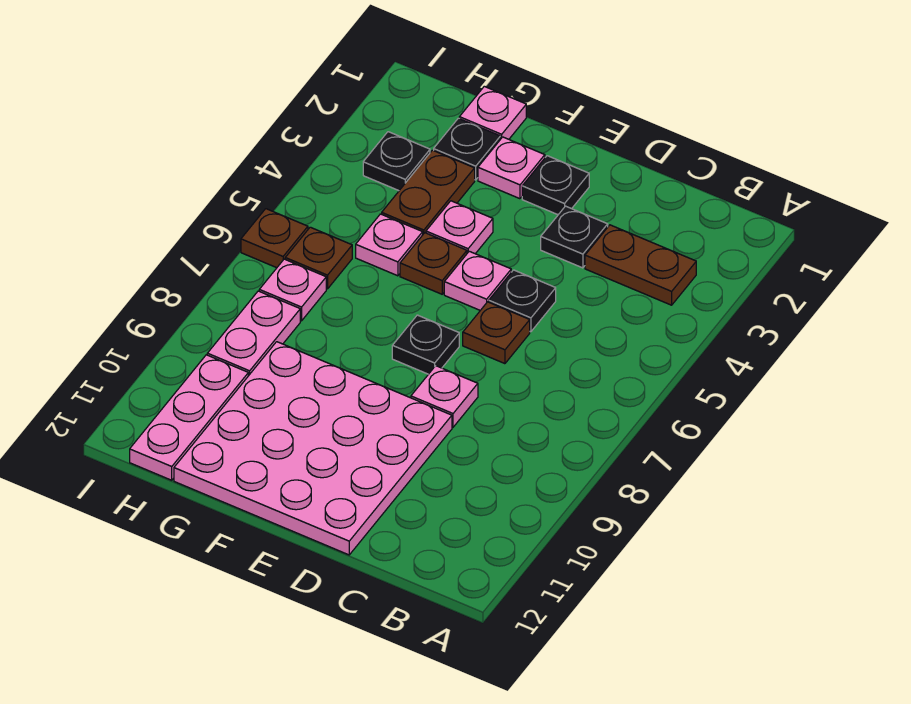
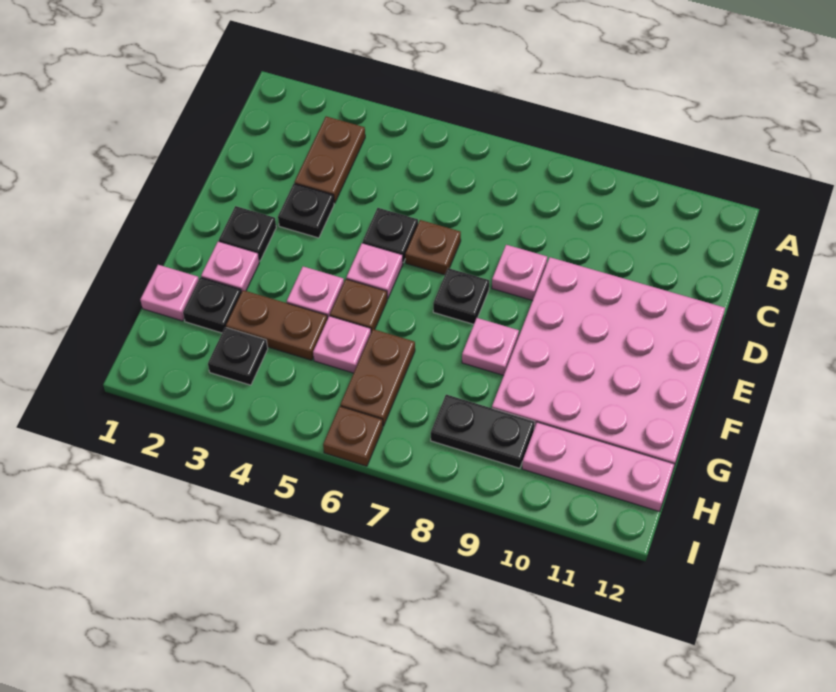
brown plate H6 level 1 -> brown plate G6:H6 level 1
pink plate H7 level 1 -> pink plate F8 level 1
pink plate H8:H9 level 1 -> black plate H8:H9 level 1

